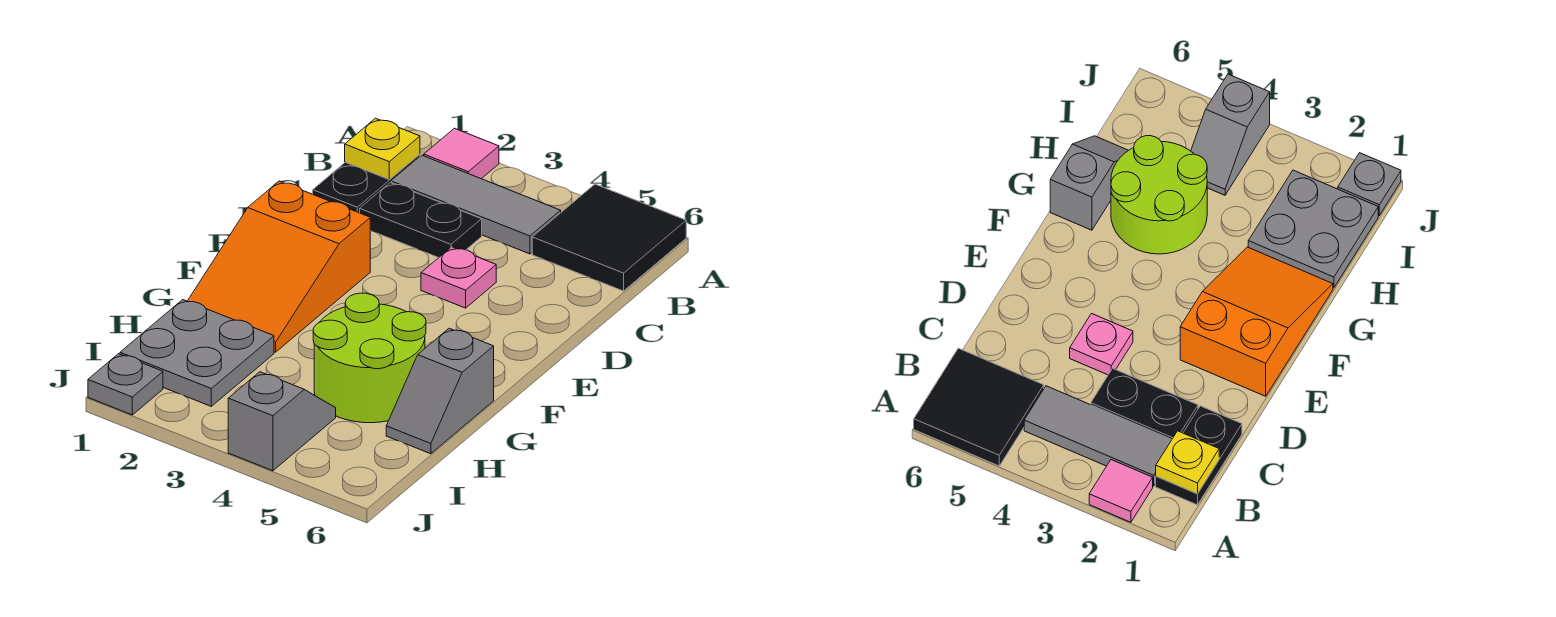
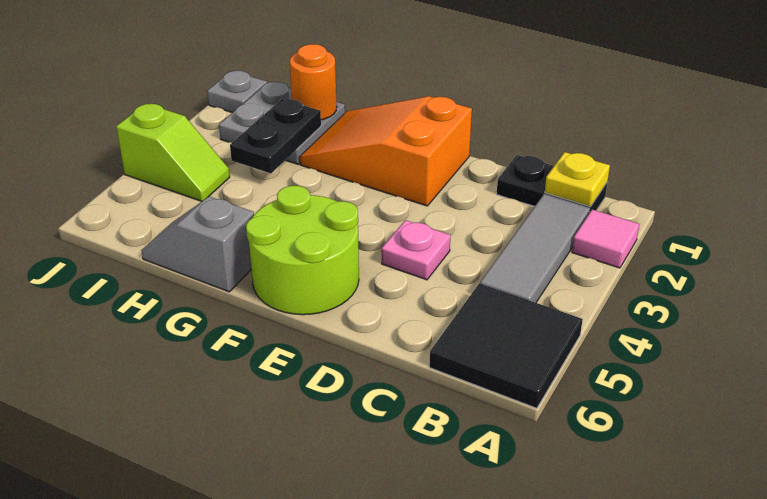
black plate C2:C3 level 1 -> black plate H2:H3 level 2
lime round brick G4:H5 level 1 -> lime round brick E5:F6 level 1
none -> orange round brick H1 level 2
grey slope I4:J4 level 1 top J -> lime slope I4:J4 level 1 top J

